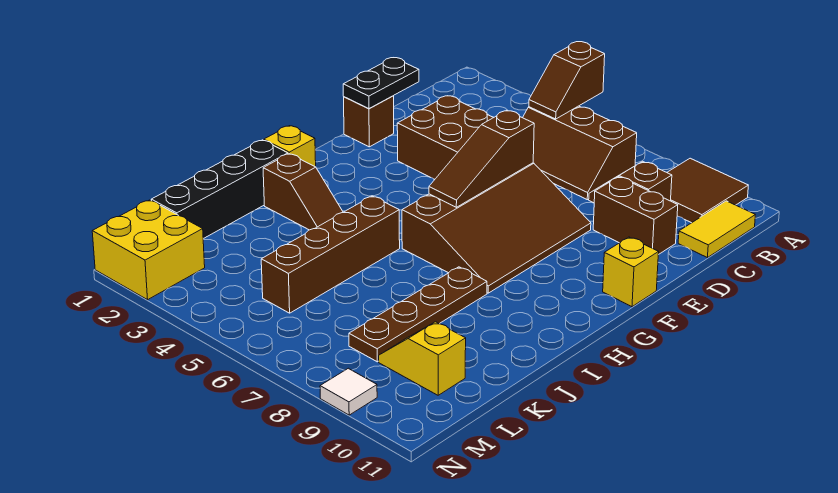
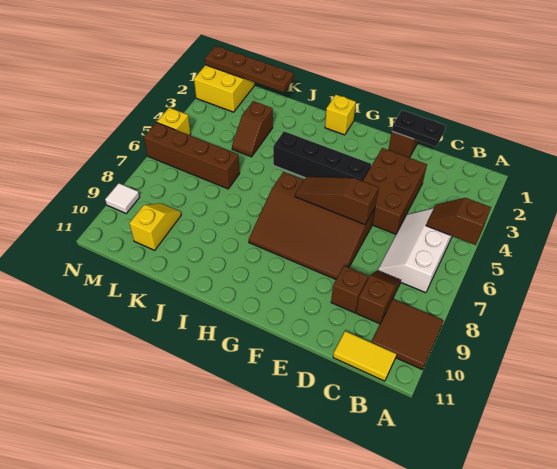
brown slope B5:C7 level 1 top B -> white slope B5:C7 level 1 top B
brown brick D9:D10 level 1 -> brown brick D9 level 1
yellow brick F11 level 1 -> yellow brick N5 level 1
black brick I1:L1 level 1 -> black brick F4:I4 level 1
brown slope I2:I3 level 1 top 2 -> brown slope K3:K4 level 1 top 3
brown brick I5:L5 level 1 -> brown brick K6:N6 level 1
brown plate I8:L8 level 1 -> brown plate K1:N1 level 2

